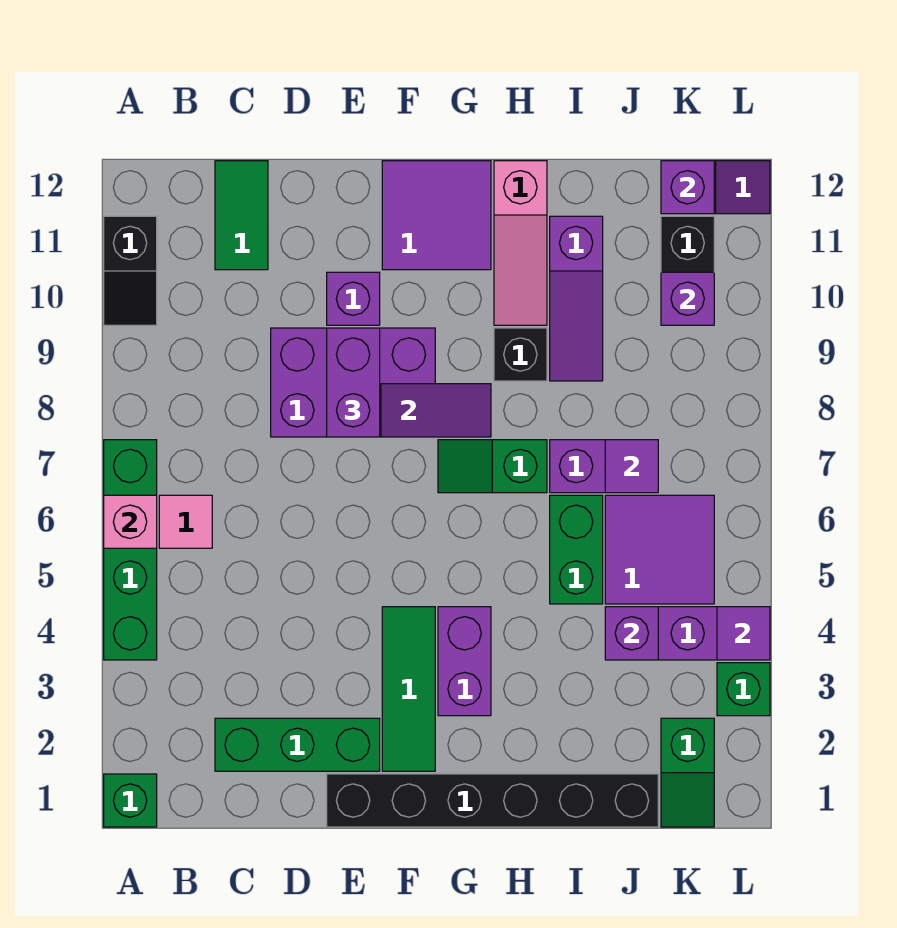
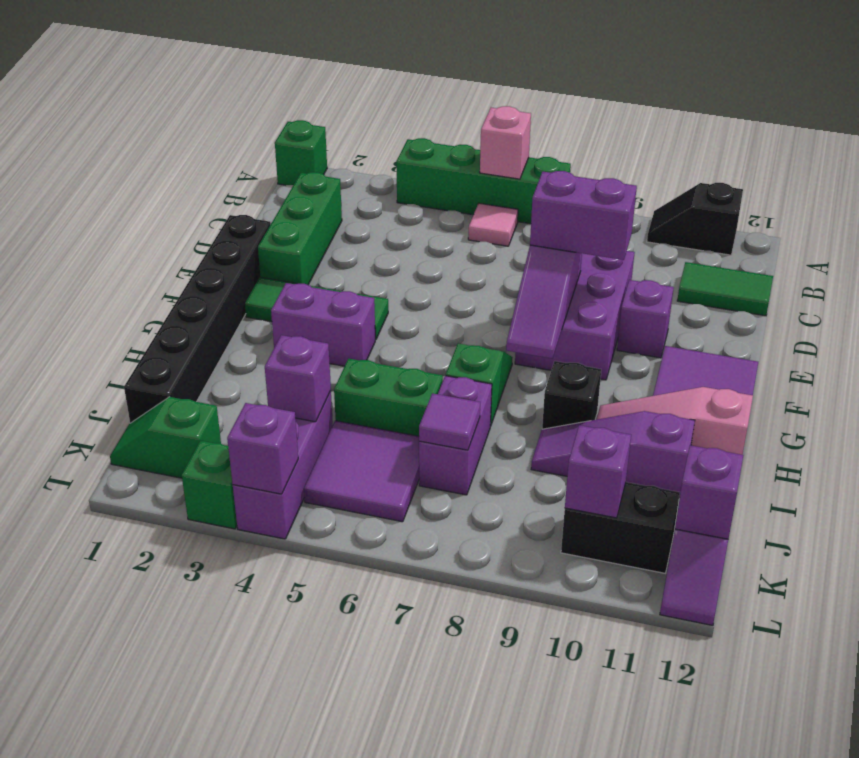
purple tile L4 level 2 -> purple brick L4 level 2

